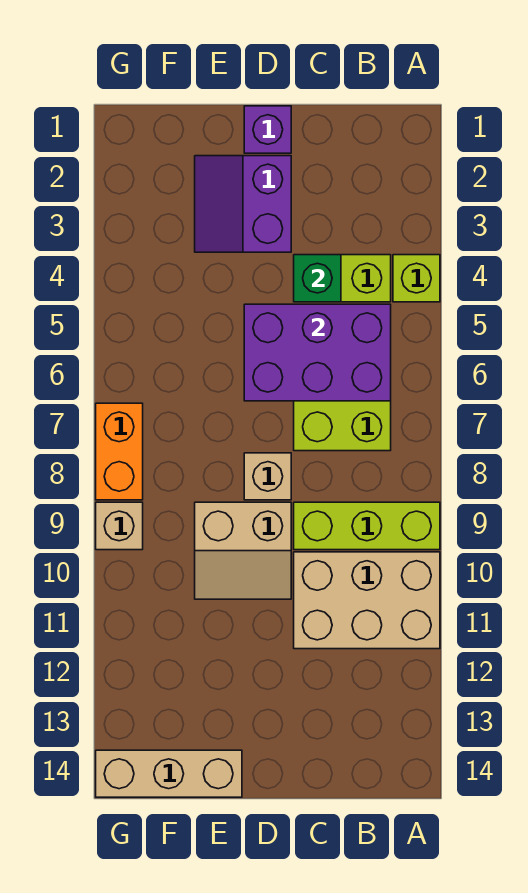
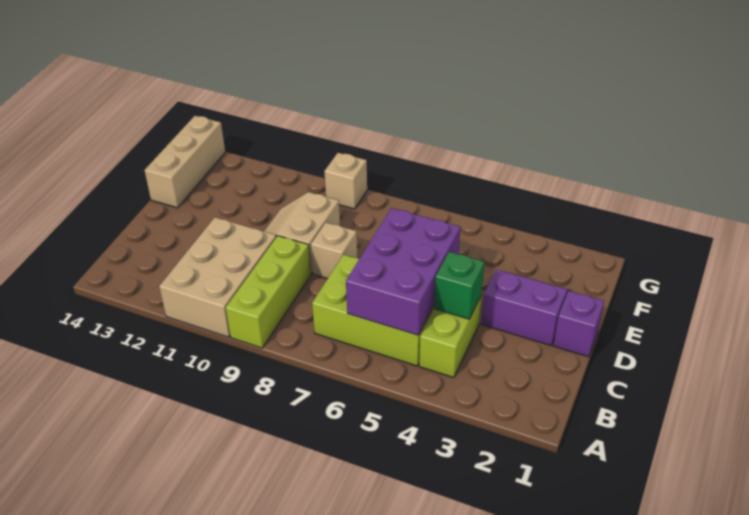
lime brick A4 level 1 -> none
orange brick G7:G8 level 1 -> none

